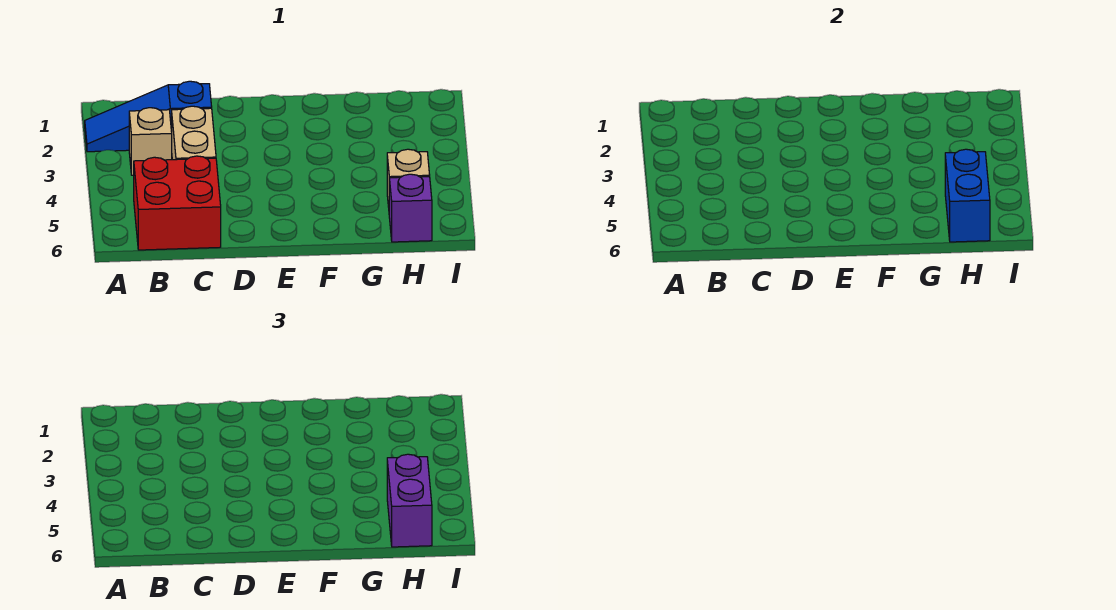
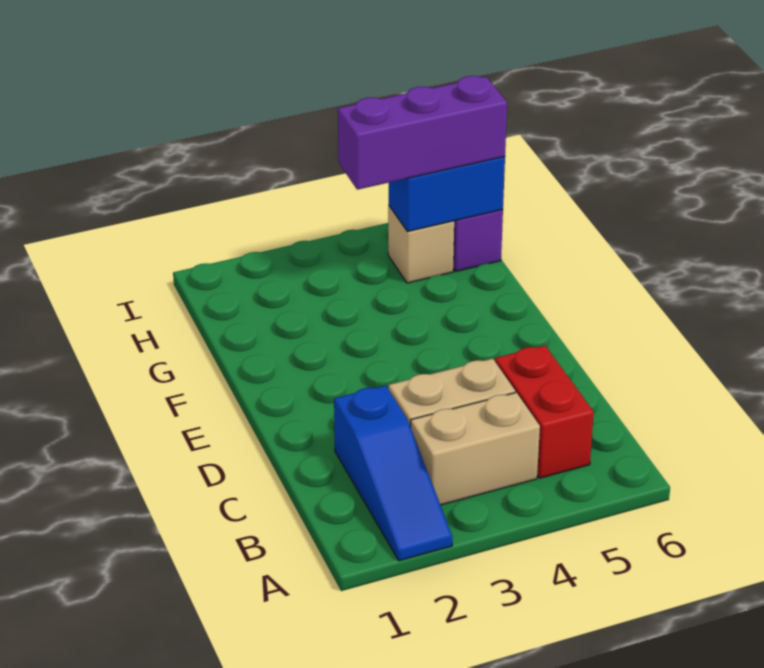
tan brick B3 level 1 -> tan brick B3:B4 level 1
red brick B5:C6 level 1 -> red brick B5:C5 level 1
purple brick H5:H6 level 3 -> purple brick H4:H6 level 3

